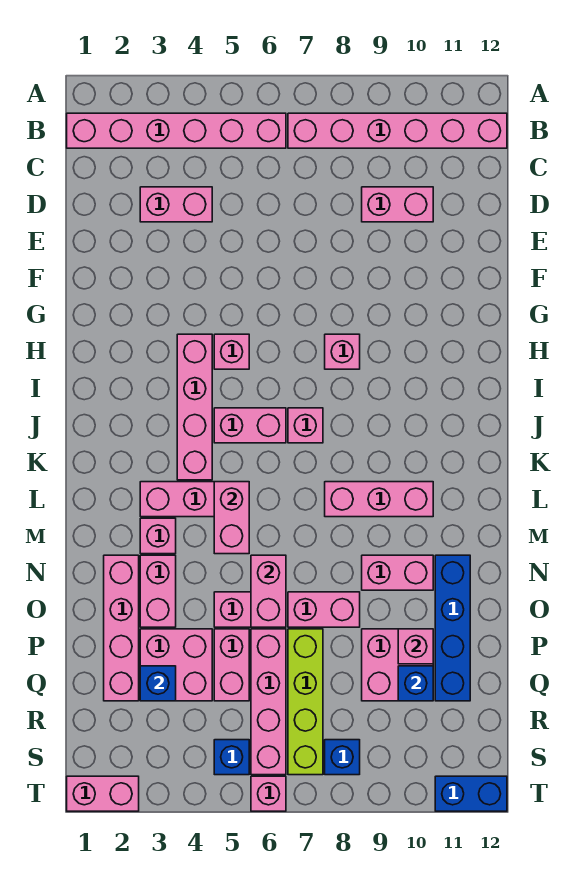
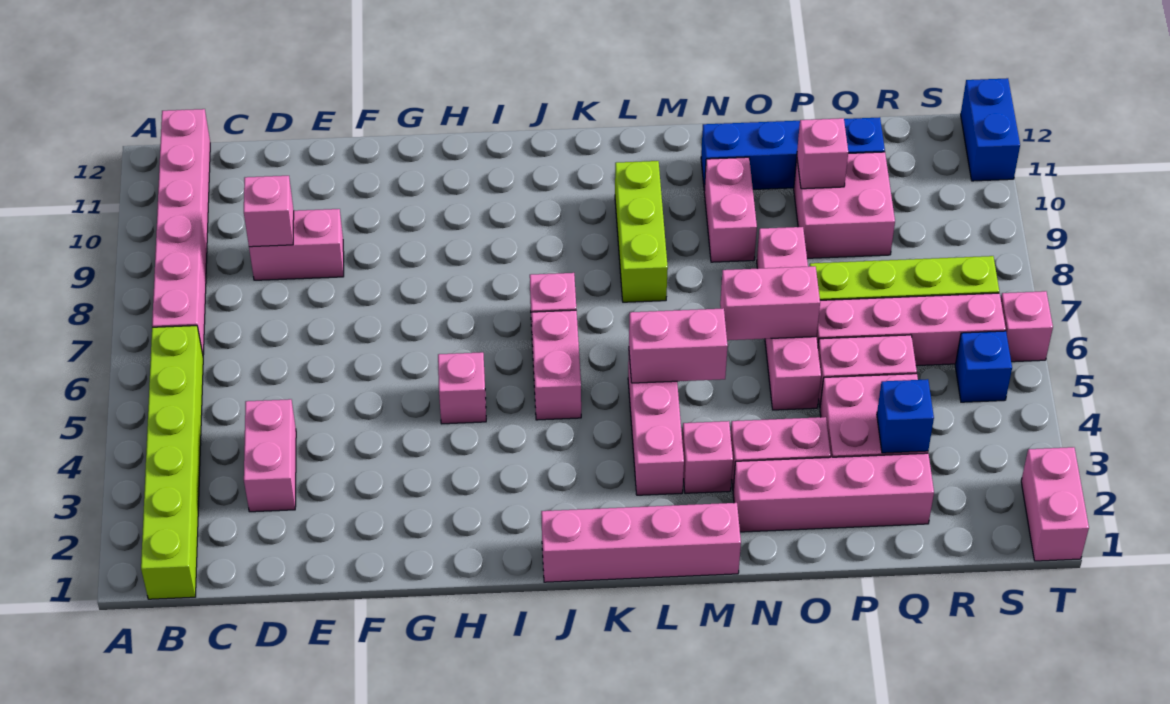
pink brick B1:B6 level 1 -> lime brick B1:B6 level 1
pink brick D9:D10 level 1 -> pink brick D9:E9 level 1
pink brick H4:K4 level 1 -> pink brick J1:M1 level 1
pink brick H8 level 1 -> pink brick D9 level 2
pink brick L8:L10 level 1 -> lime brick L8:L10 level 1
blue brick Q10 level 2 -> none
blue brick S8 level 1 -> none

